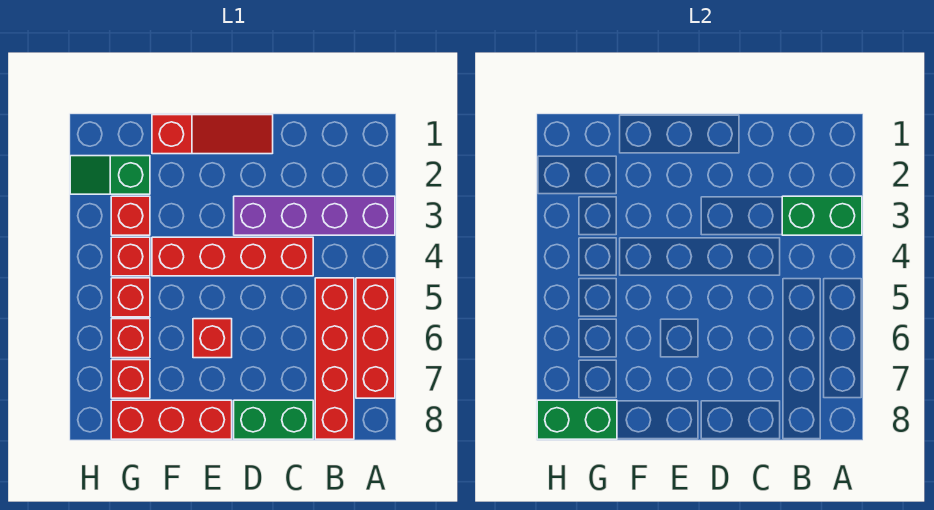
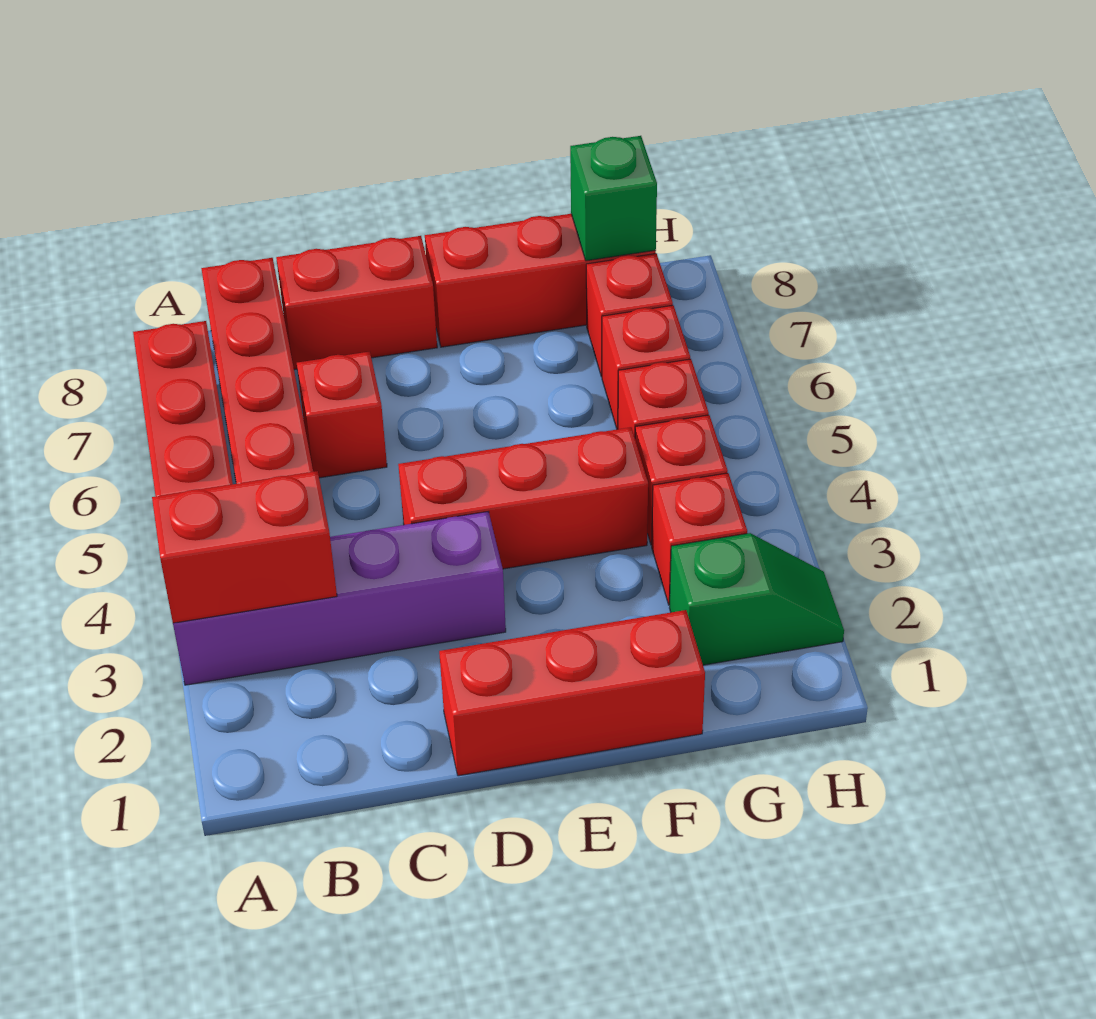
green brick A3:B3 level 2 -> red brick A3:B3 level 2
red brick C4:F4 level 1 -> red brick D4:F4 level 1
green brick C8:D8 level 1 -> red brick C8:D8 level 1
red slope D1:F1 level 1 top F -> red brick D1:F1 level 1
red brick E6 level 1 -> red brick C6 level 1
green brick G8:H8 level 2 -> green brick G8 level 2

